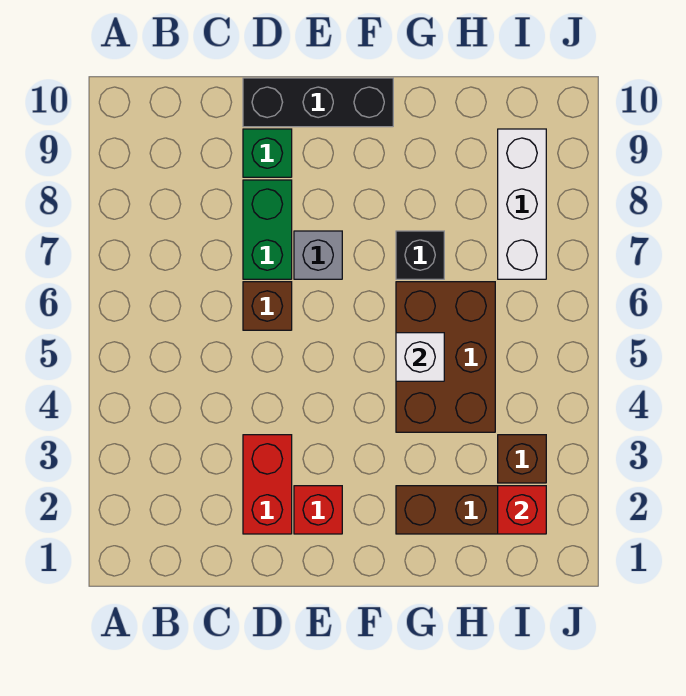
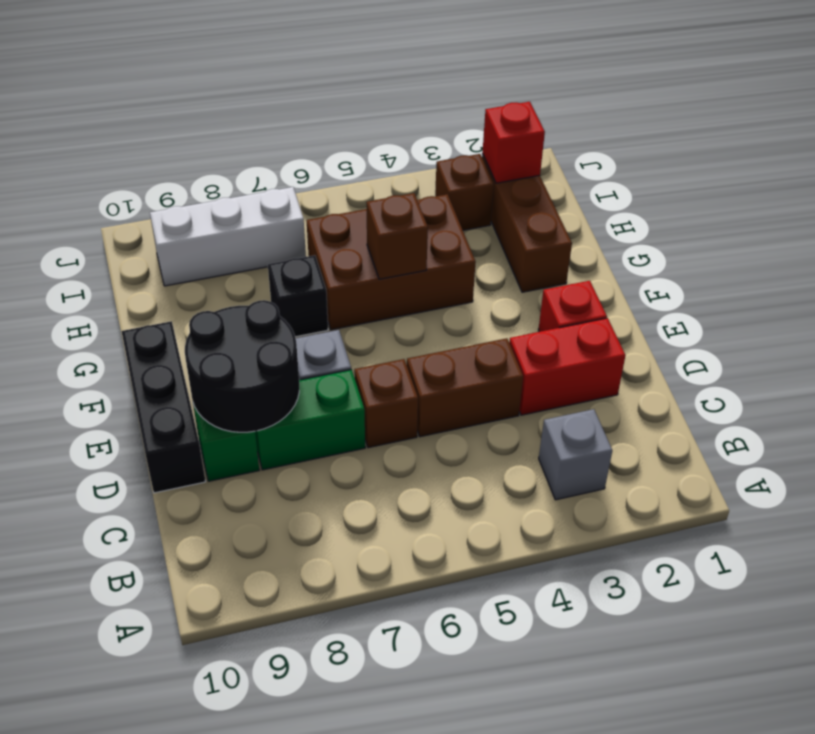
none -> grey brick B3 level 1
none -> brown brick D4:D5 level 1
none -> black round brick D8:E9 level 2
white brick G5 level 2 -> brown brick G5 level 2

